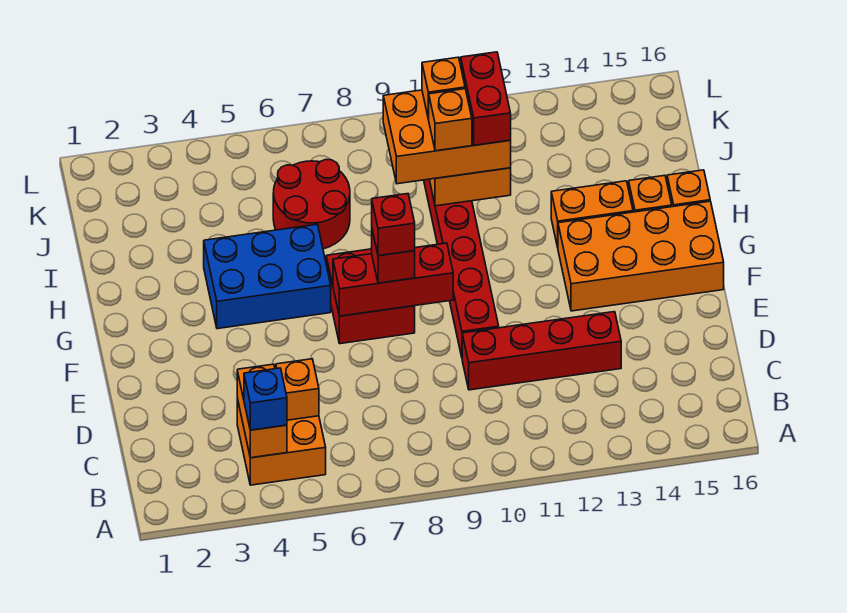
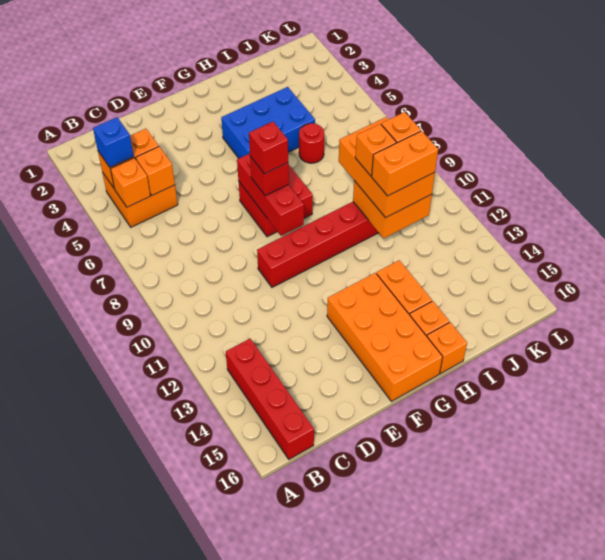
none -> orange brick B5 level 2
red brick D10:D13 level 1 -> red brick B13:B16 level 1
blue brick G4:H6 level 1 -> blue brick G4:I5 level 1
red round brick I6:J7 level 1 -> red round brick I6 level 1
red brick I11:J11 level 4 -> orange brick I11:J11 level 4

